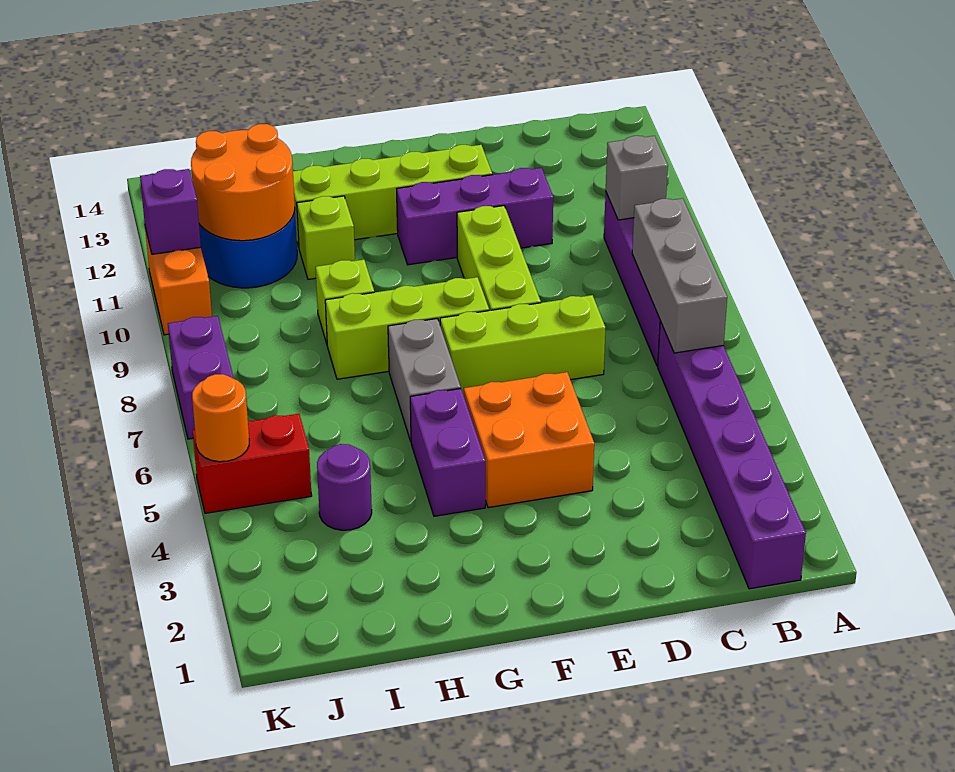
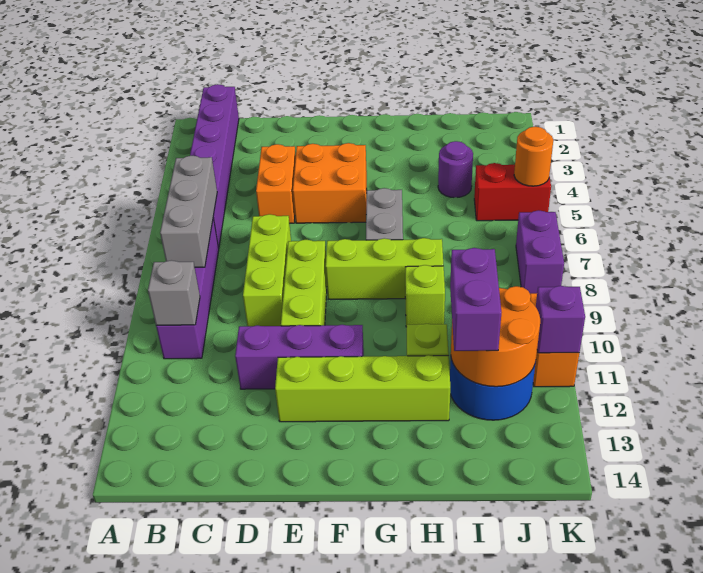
none -> orange brick D4:D5 level 1
lime brick D7:F7 level 1 -> lime brick D7:D9 level 1
purple brick G4:G5 level 1 -> purple brick I11:I12 level 3

